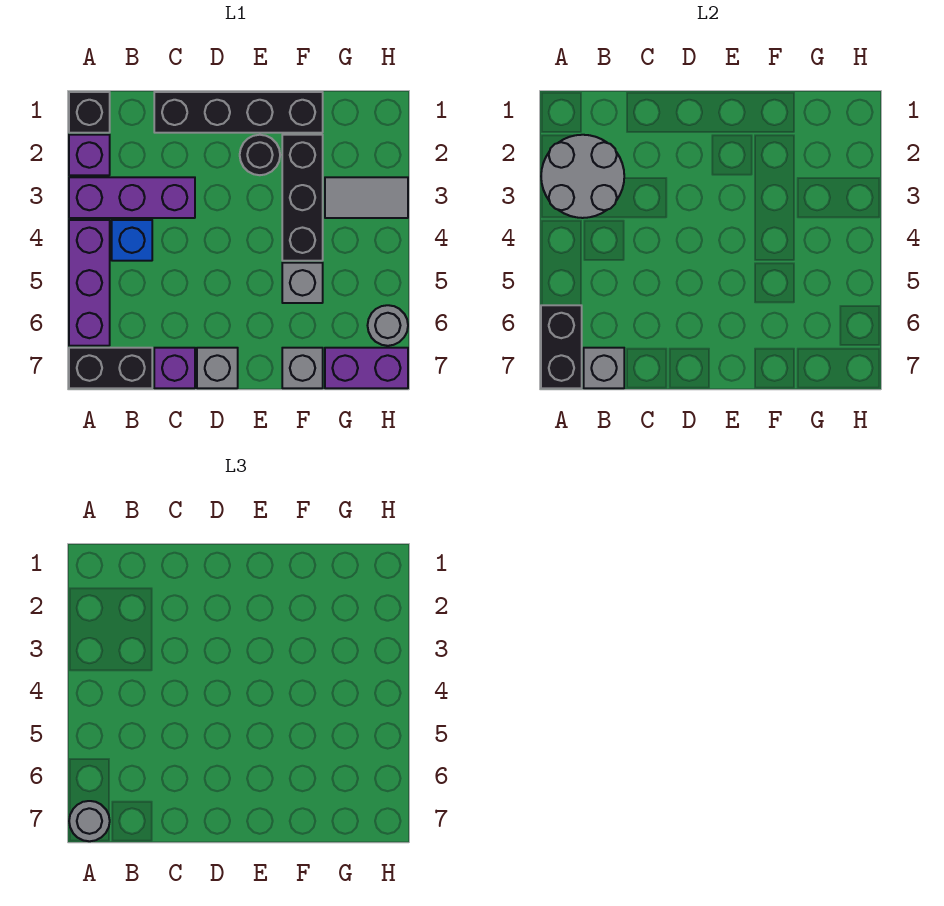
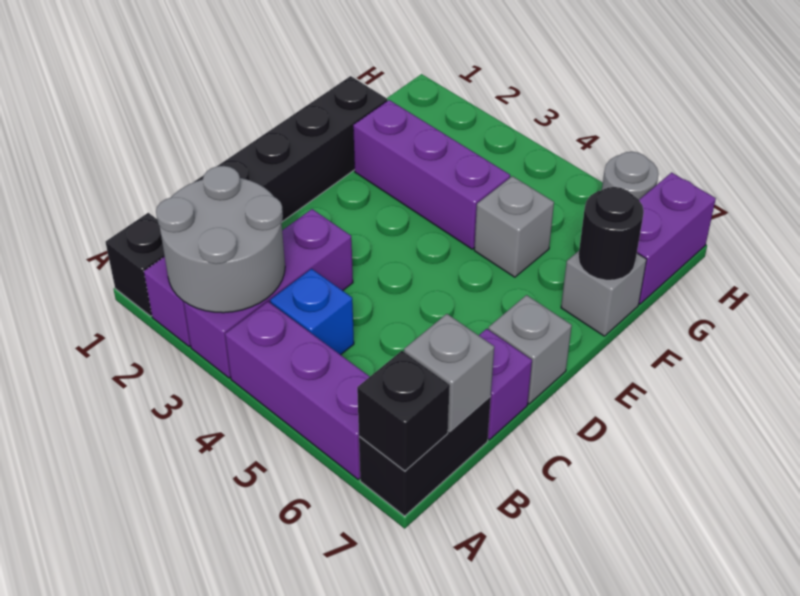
black brick A6:A7 level 2 -> black brick A7 level 2
grey round brick A7 level 3 -> none
black round brick E2 level 1 -> black round brick F7 level 2
black brick F2:F4 level 1 -> purple brick F2:F4 level 1
grey tile G3:H3 level 1 -> none

